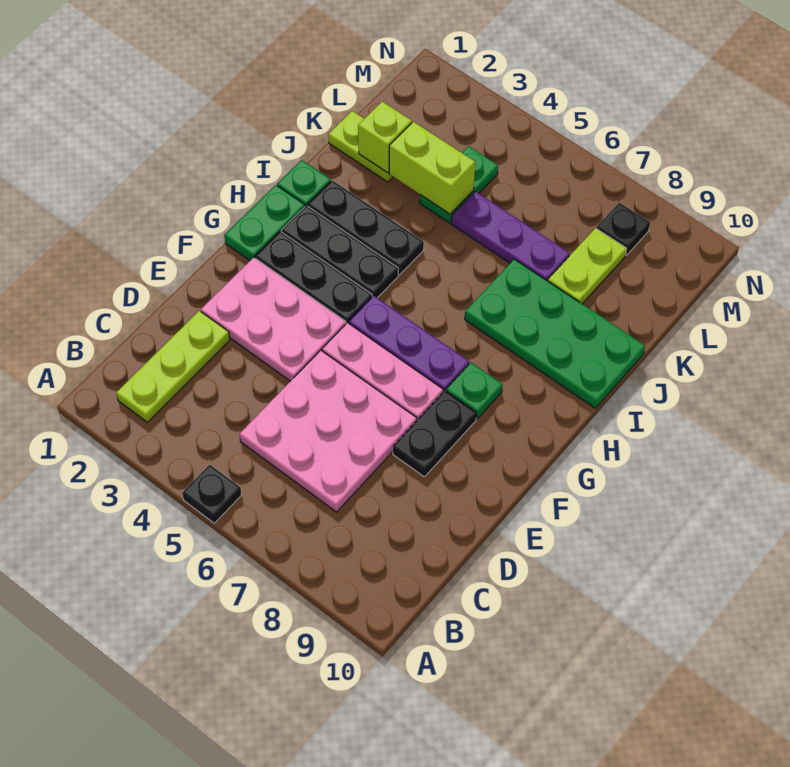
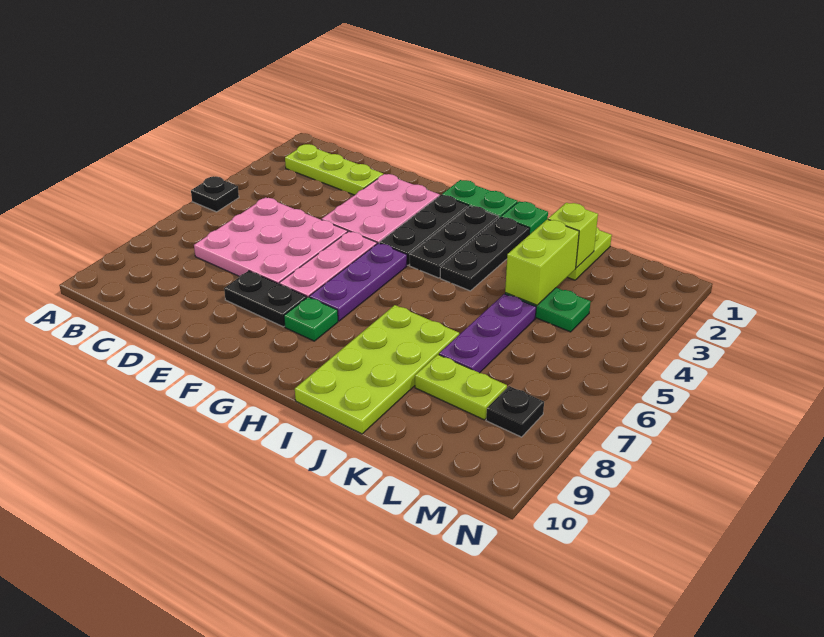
green plate I7:J10 level 1 -> lime plate I7:J10 level 1

